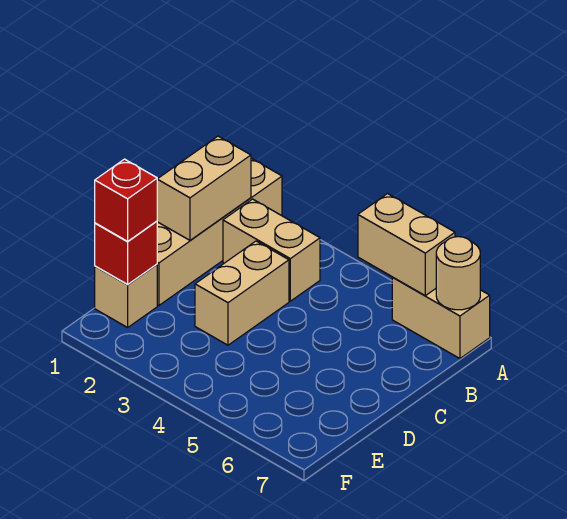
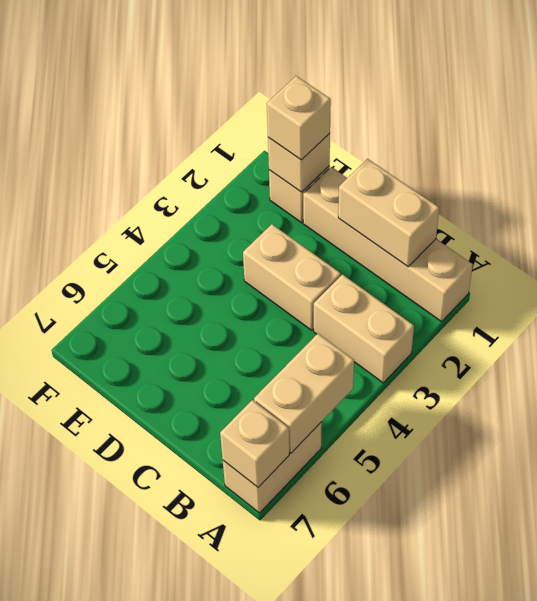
tan round brick A7 level 2 -> tan brick A7 level 2
tan brick B2:B3 level 1 -> tan brick A3:B3 level 1
red brick E1 level 2 -> tan brick E1 level 2
red brick E1 level 3 -> tan brick E1 level 3

